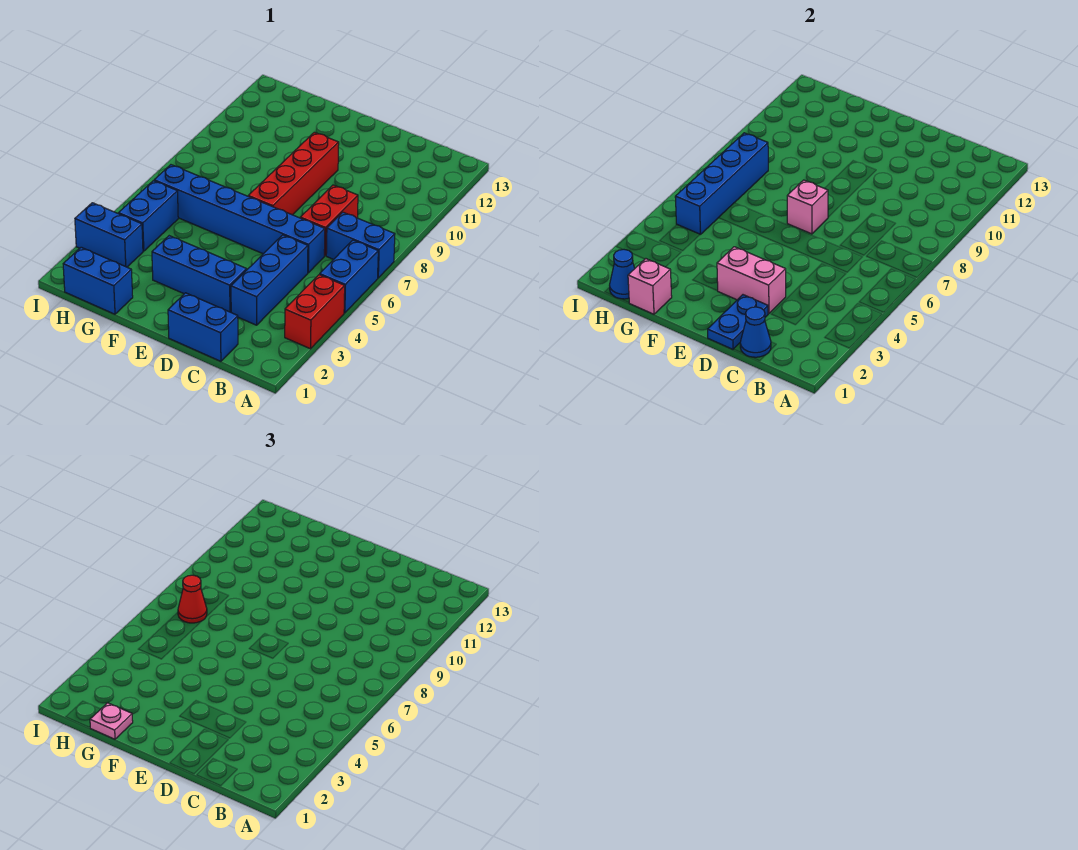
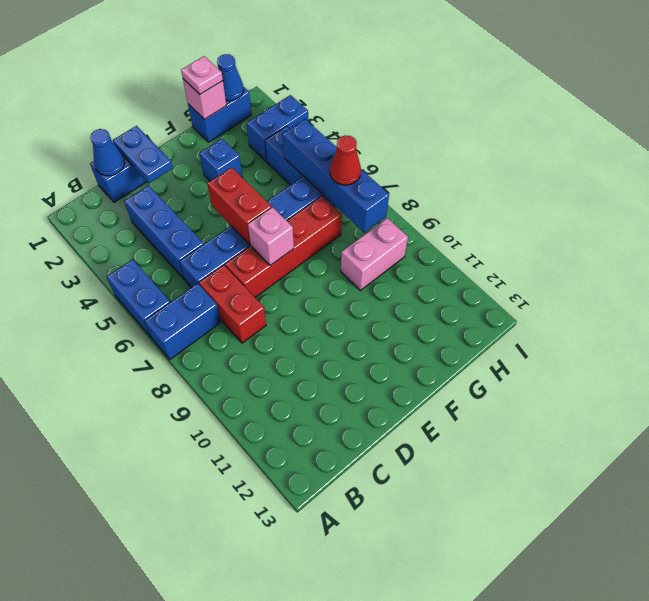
red brick A3:A4 level 1 -> red brick E5:E6 level 2
blue brick D3:F3 level 1 -> blue brick F3 level 1
pink brick D3:E3 level 2 -> pink brick G9:H9 level 1
red brick E7:E10 level 1 -> red brick D7:G7 level 1

